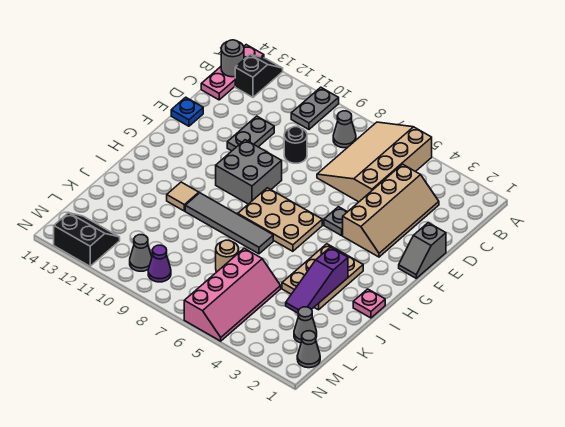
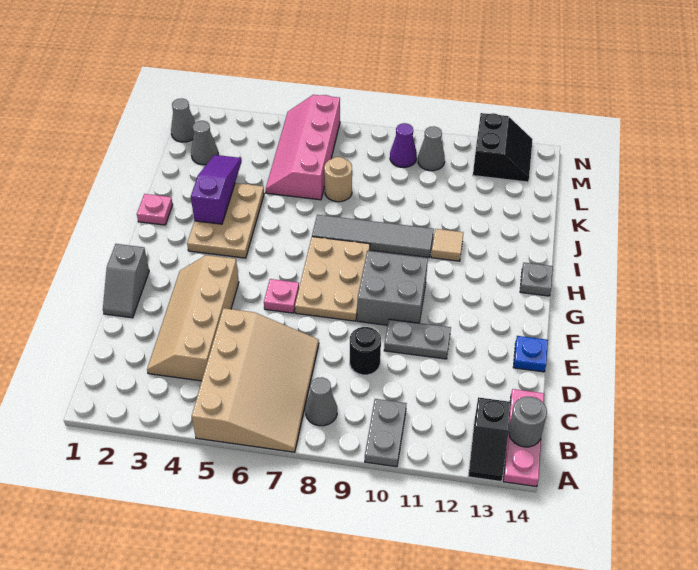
grey plate D11:E11 level 1 -> grey plate E10:E11 level 1
grey slope E1:F1 level 1 top E -> grey slope E1:F1 level 1 top F
grey plate F5 level 1 -> grey plate H14 level 1
none -> pink plate F6 level 1
tan plate G6:H8 level 1 -> tan plate F7:H8 level 1
black slope M12:N13 level 1 top N -> black slope M12:N13 level 1 top 12

